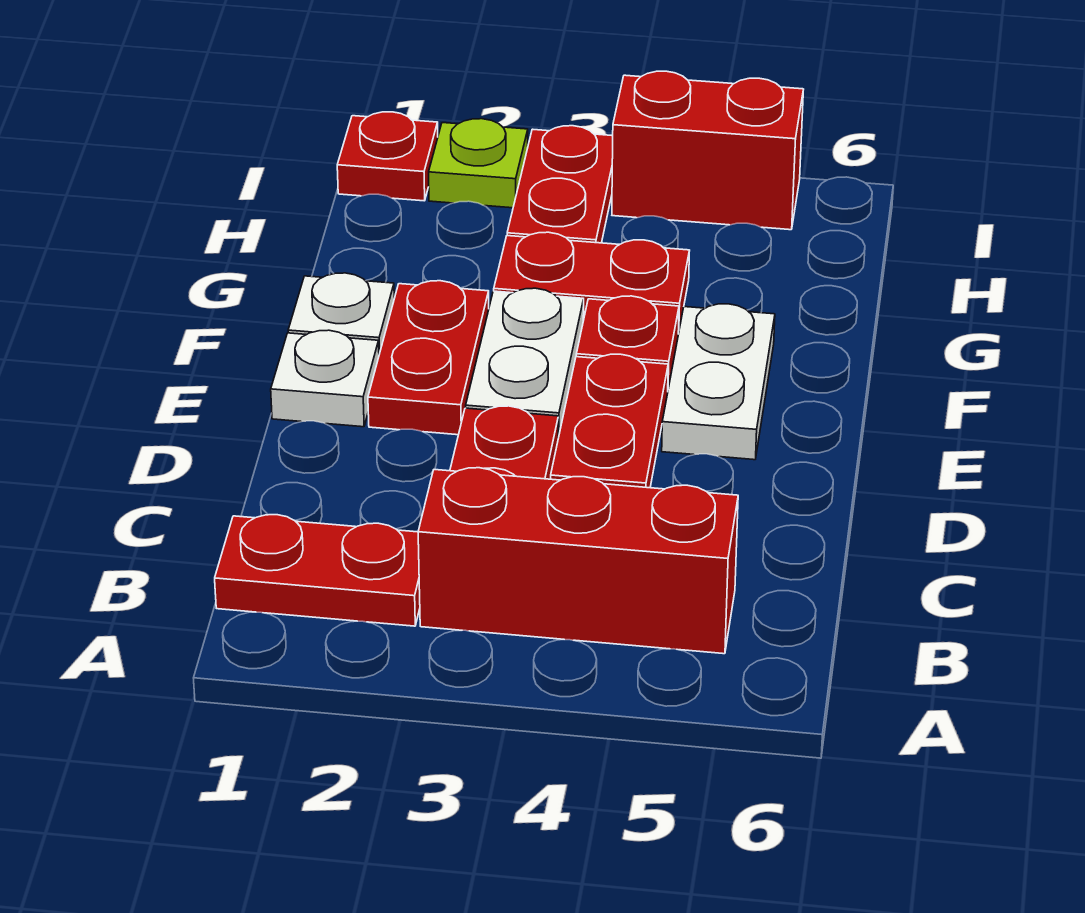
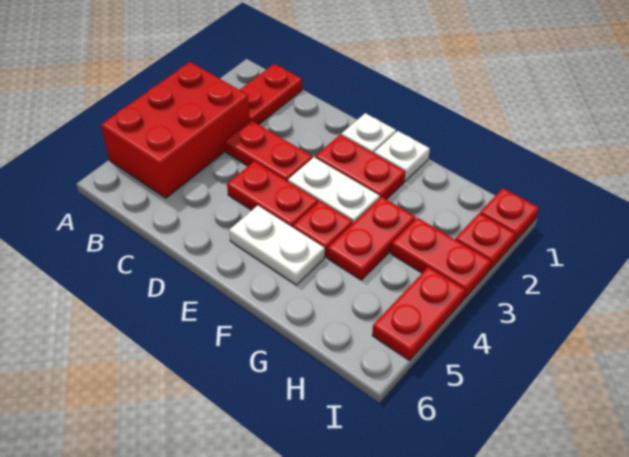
red brick B3:B5 level 1 -> red brick A3:B5 level 1
lime plate I2 level 1 -> red plate I2 level 1
red brick I4:I5 level 1 -> red plate I4:I5 level 1

